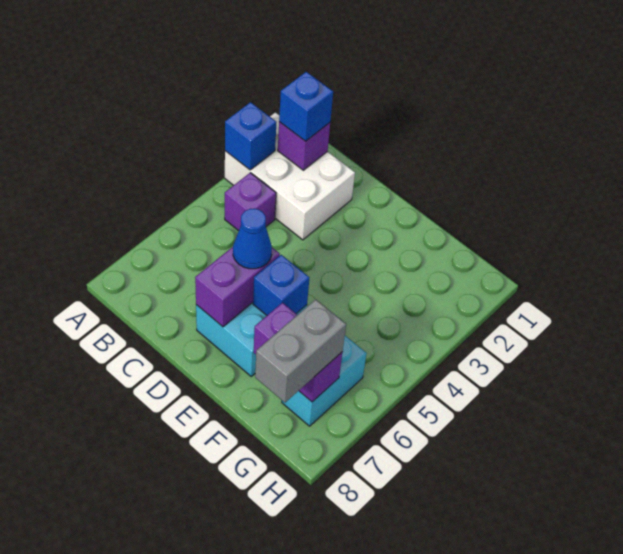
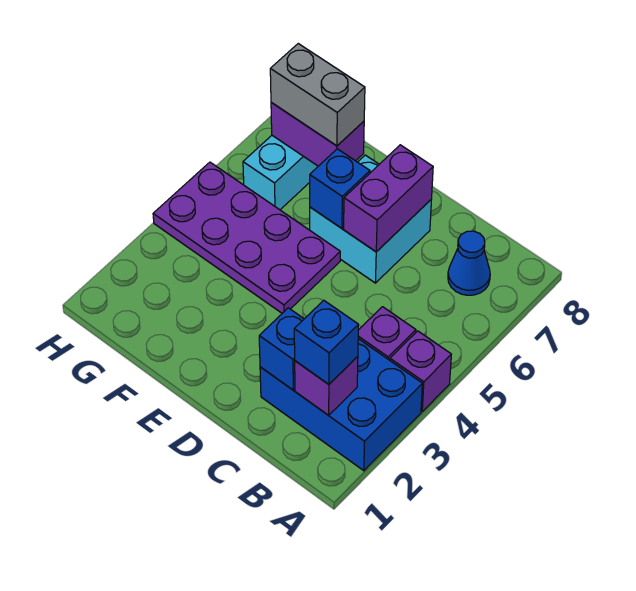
white brick A2:C3 level 1 -> blue brick A2:C3 level 1
blue brick A3 level 2 -> blue brick C2 level 2
none -> purple brick A4 level 1
blue cone D6 level 3 -> blue cone B7 level 1
none -> purple plate E4:H5 level 1
grey brick G7:G8 level 3 -> grey brick F7:G7 level 3

